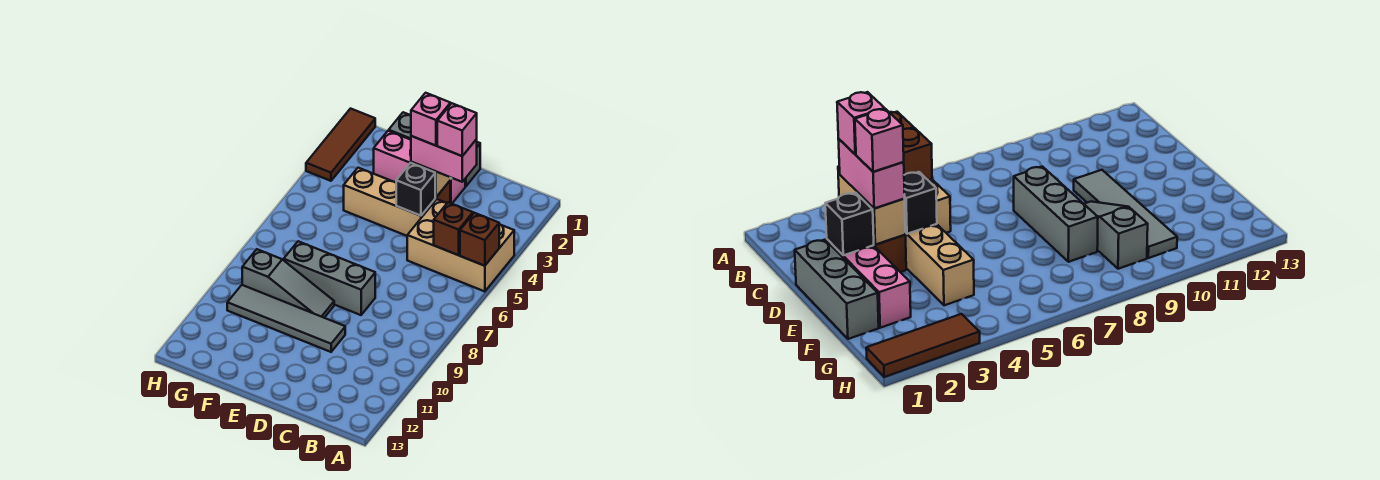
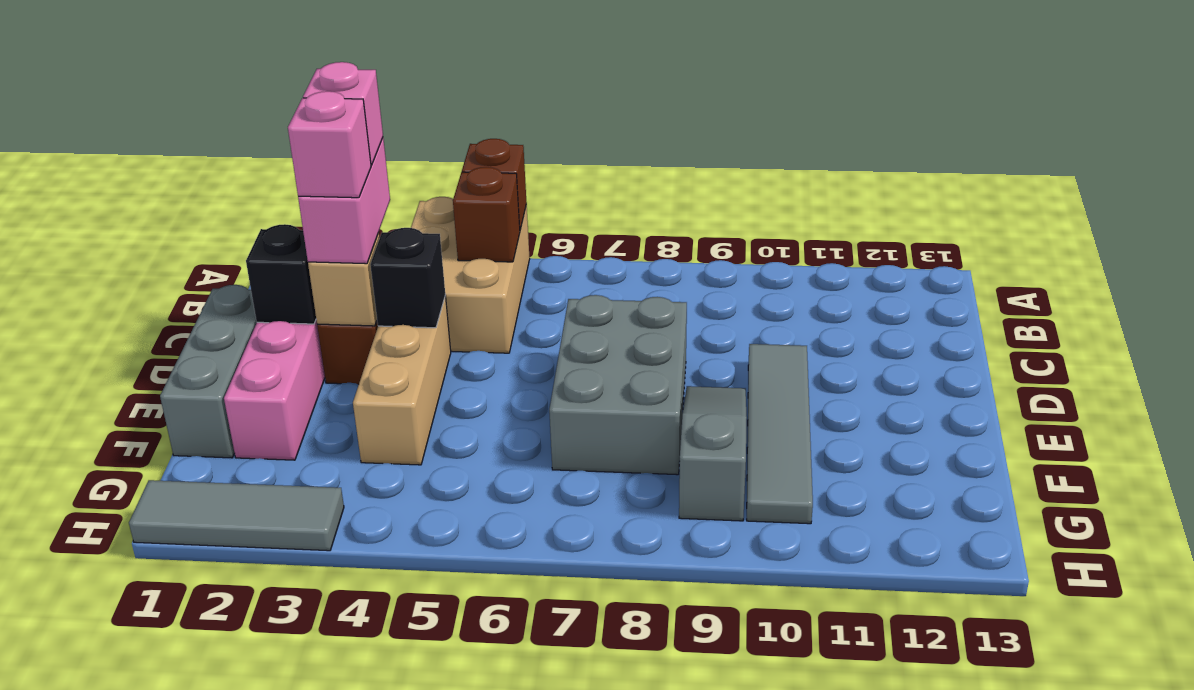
grey brick D8:F8 level 1 -> grey brick D7:F8 level 1
brown tile H1:H3 level 1 -> grey tile H1:H3 level 1

